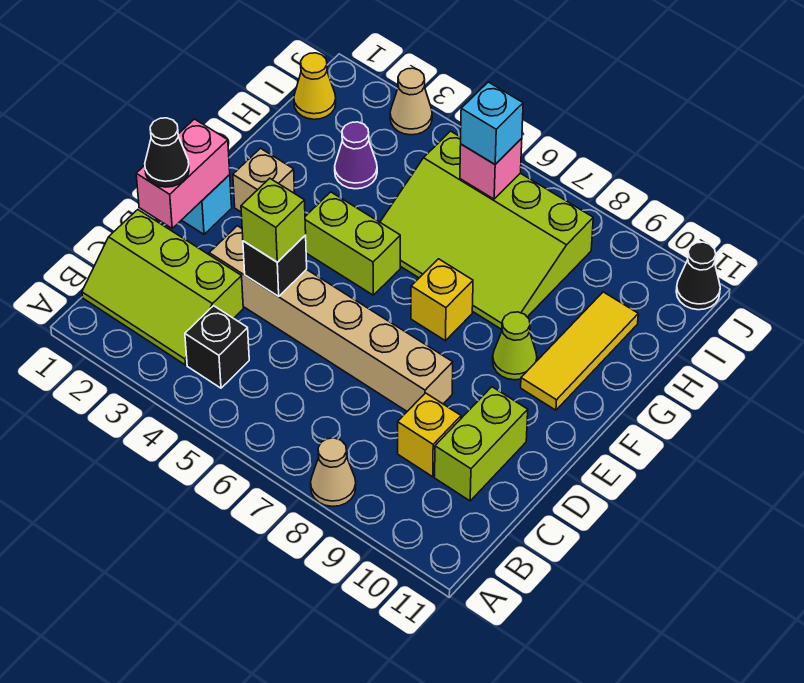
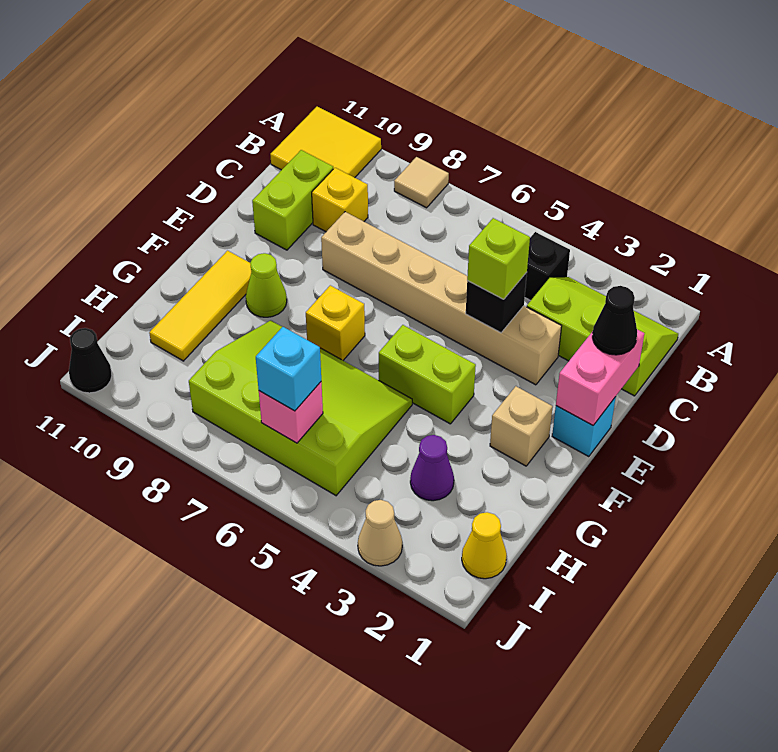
tan cone A8 level 1 -> tan tile A8 level 1
none -> yellow tile A10:B11 level 1

